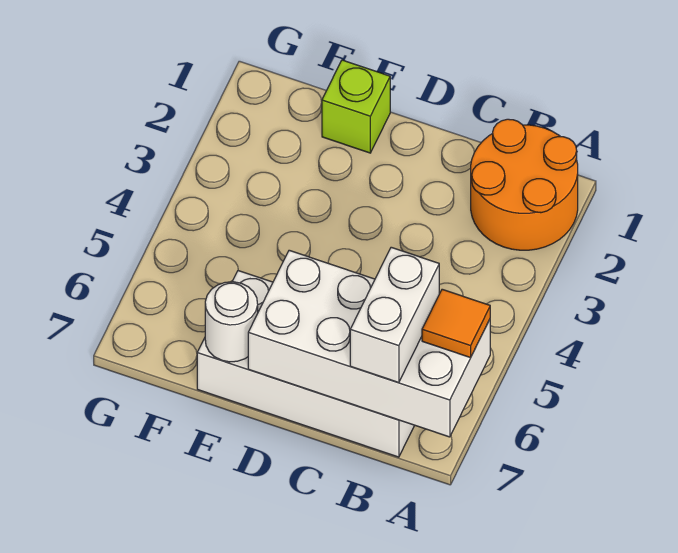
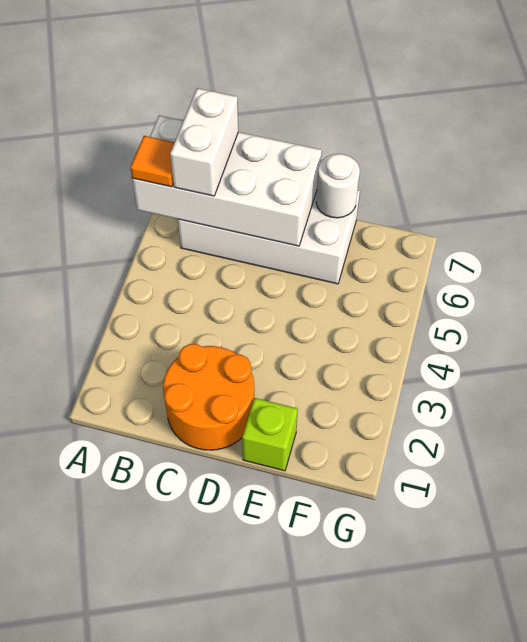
orange round brick A1:B2 level 1 -> orange round brick C1:D2 level 1

